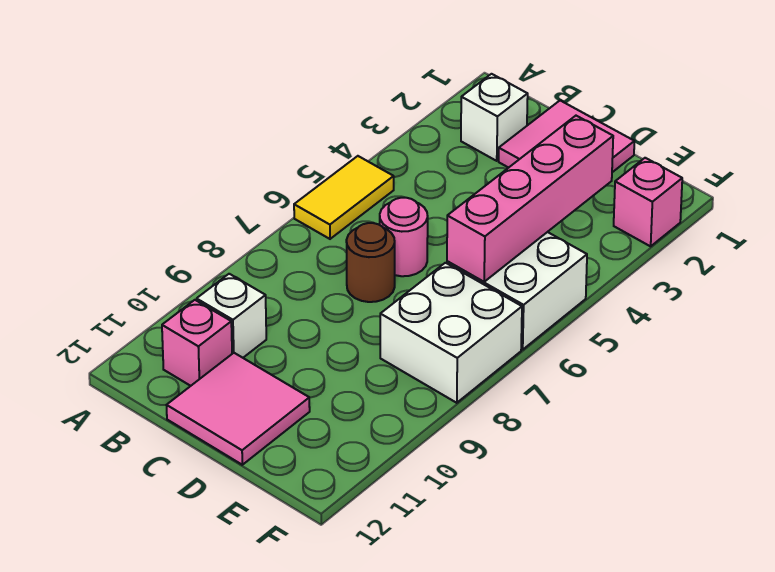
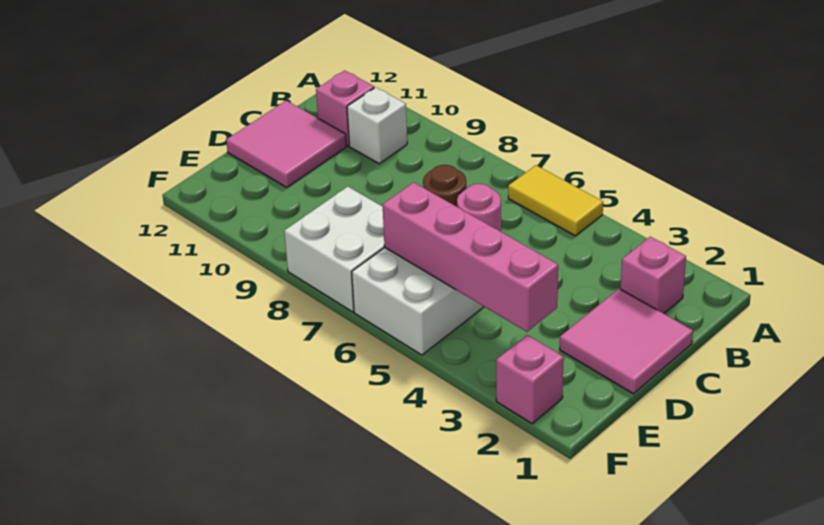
white brick B2 level 1 -> pink brick B2 level 1

